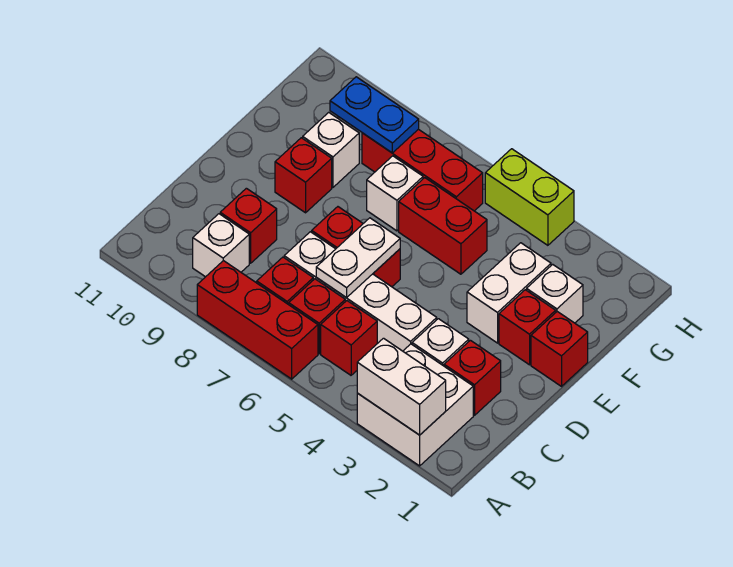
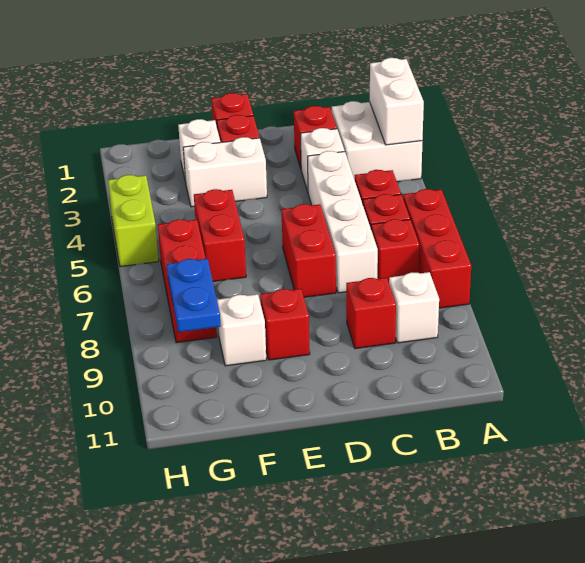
white plate C6:D6 level 2 -> none
white brick F7 level 1 -> none

